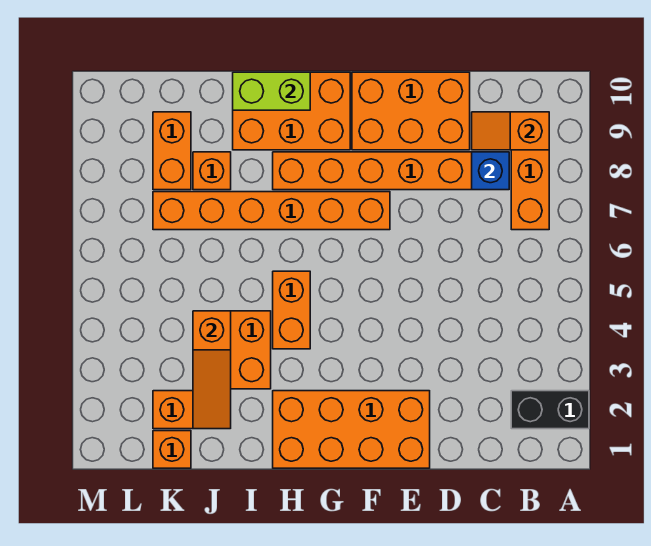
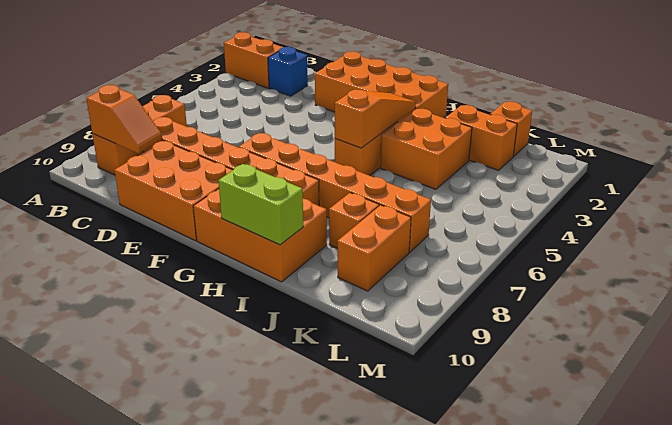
black brick A2:B2 level 1 -> orange brick A2:B2 level 1
blue brick C8 level 2 -> blue brick C2 level 1
orange slope J2:J4 level 2 top 4 -> orange slope H3:H5 level 2 top 5

